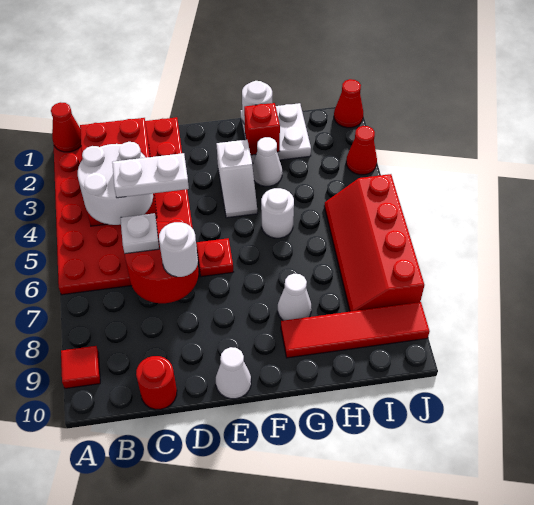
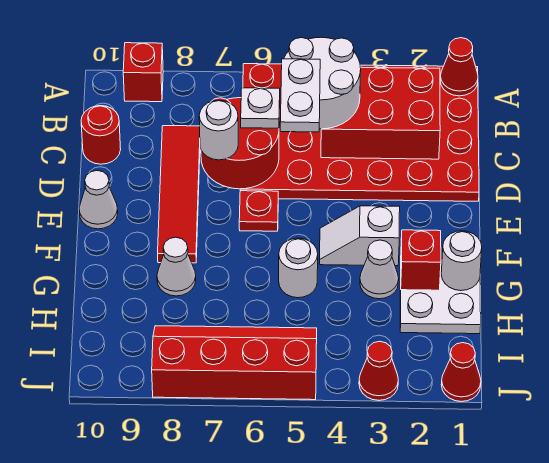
red tile A9 level 1 -> red brick A9 level 1
red tile G9:J9 level 1 -> red tile C8:F8 level 1

